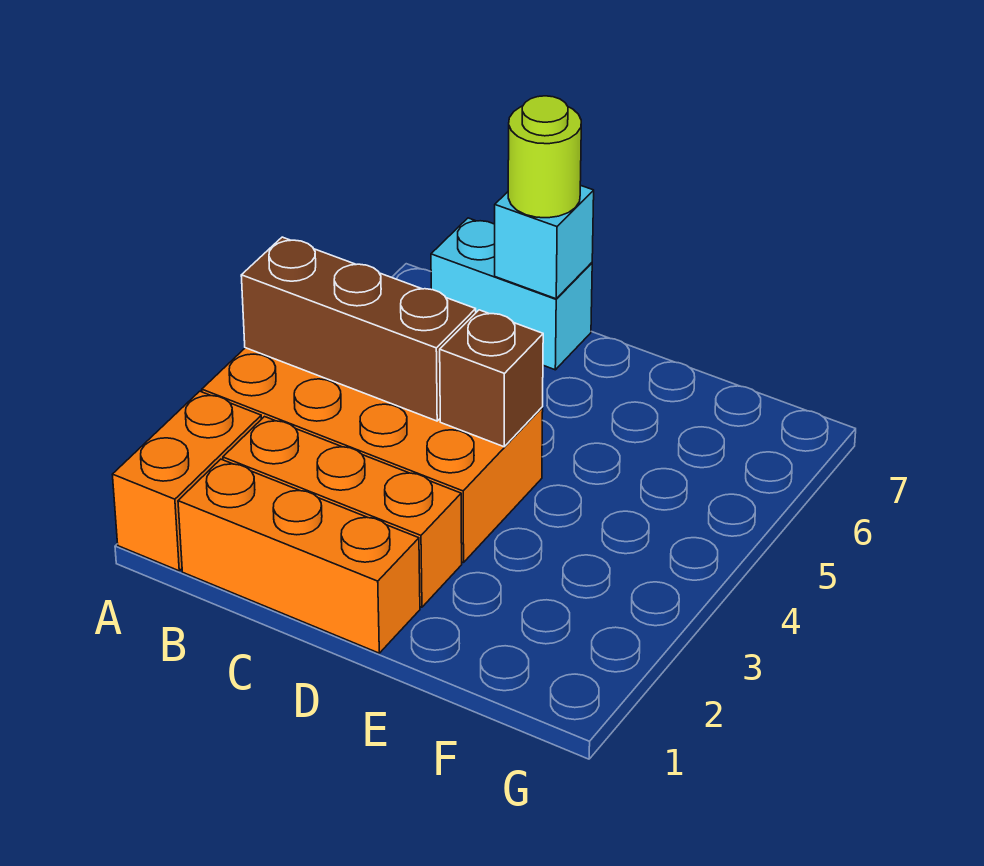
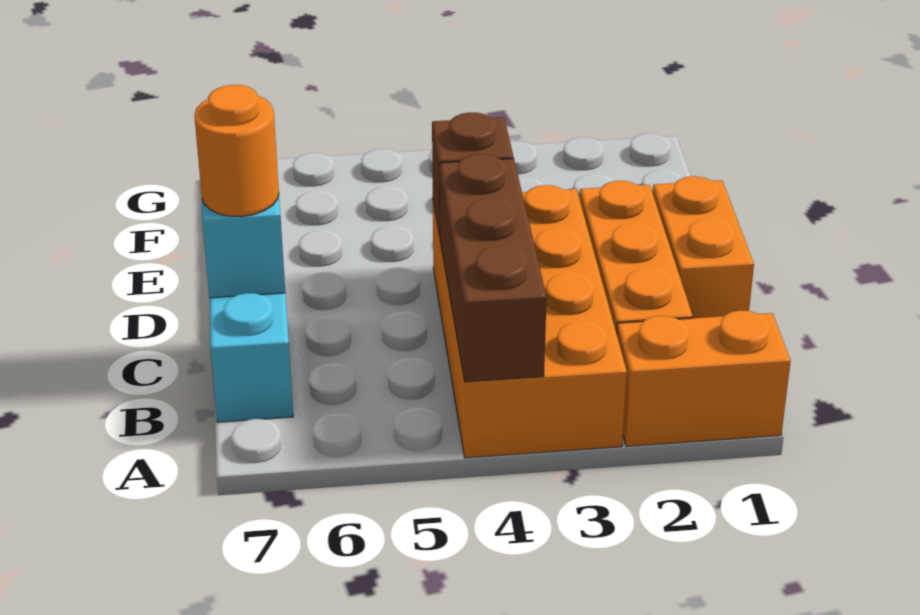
orange brick B1:D1 level 1 -> orange brick C1:D1 level 1
lime round brick C7 level 3 -> orange round brick C7 level 3

